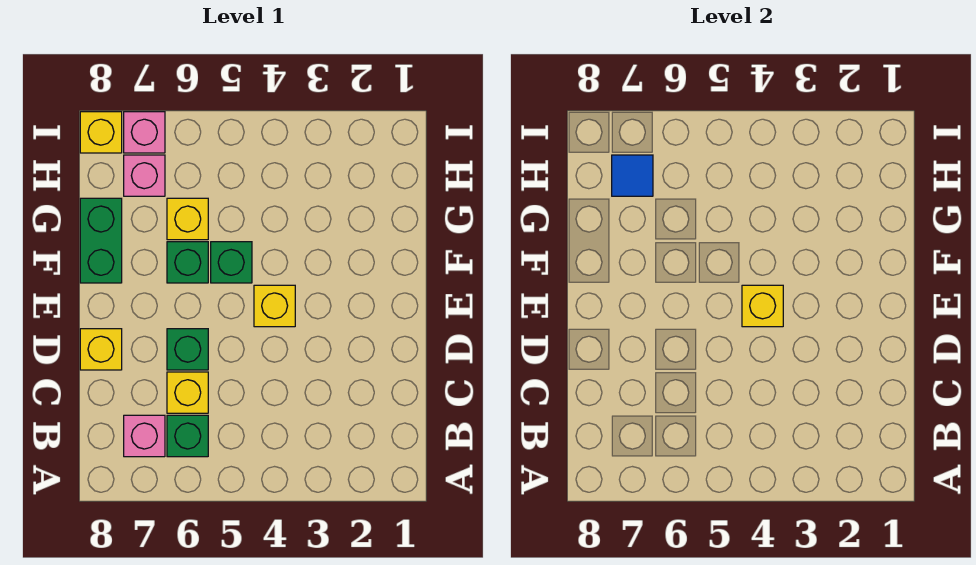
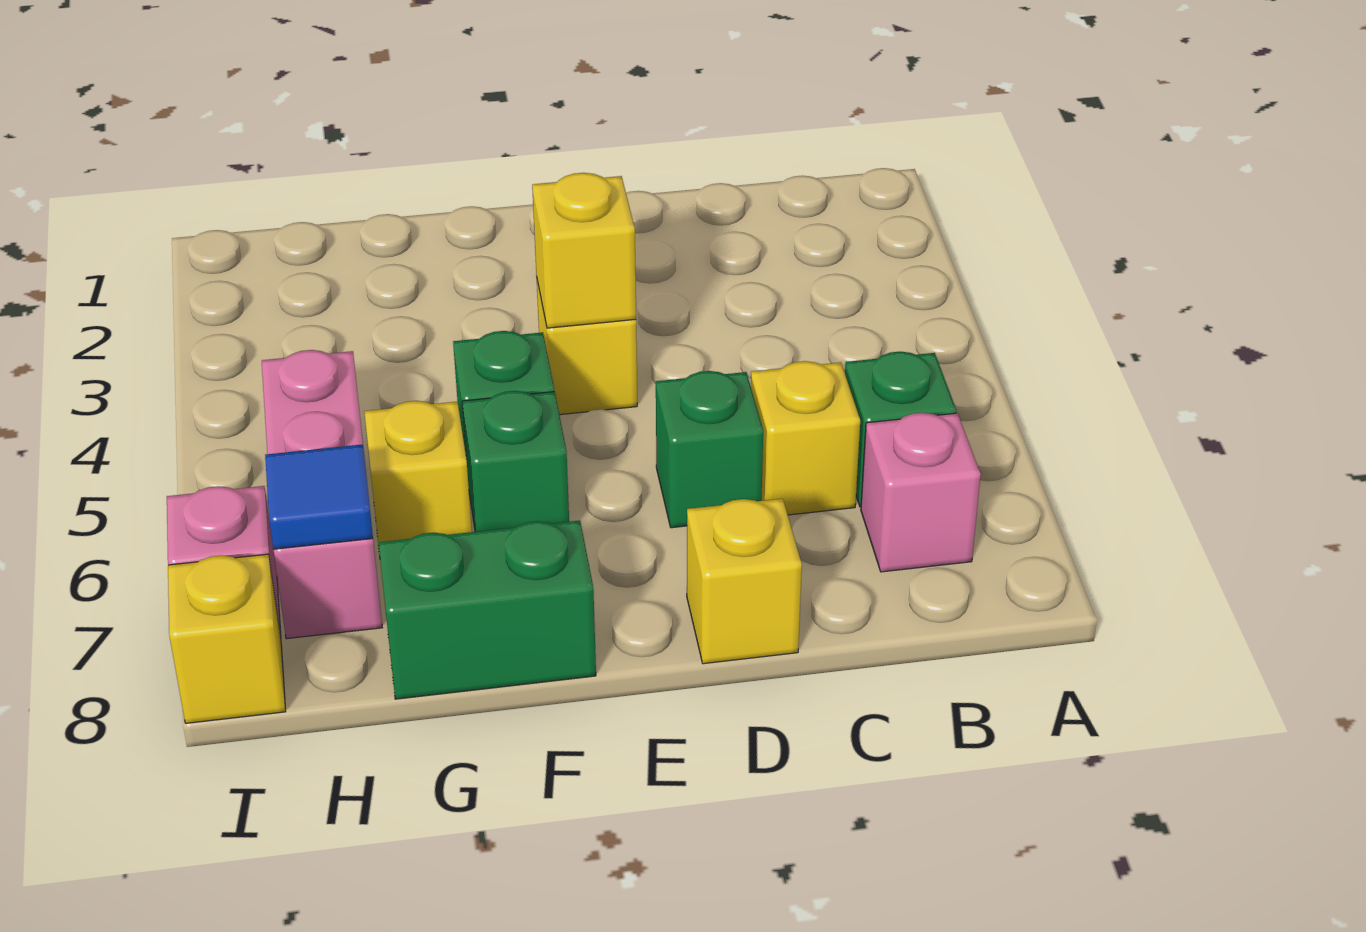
pink brick H7 level 1 -> pink brick H5:H7 level 1

